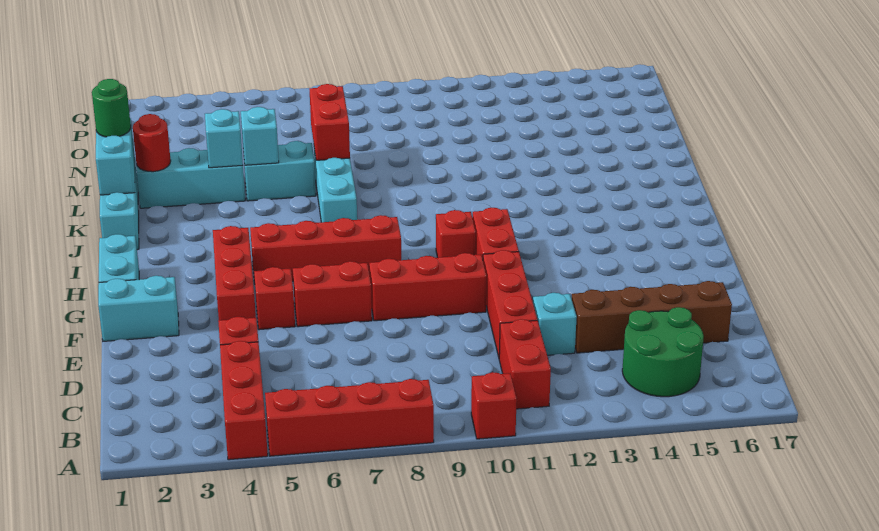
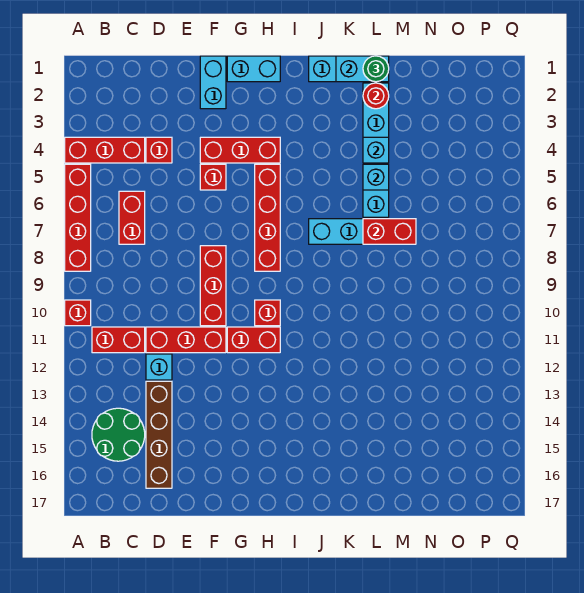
red brick F6:F7 level 1 -> red brick C6:C7 level 1

